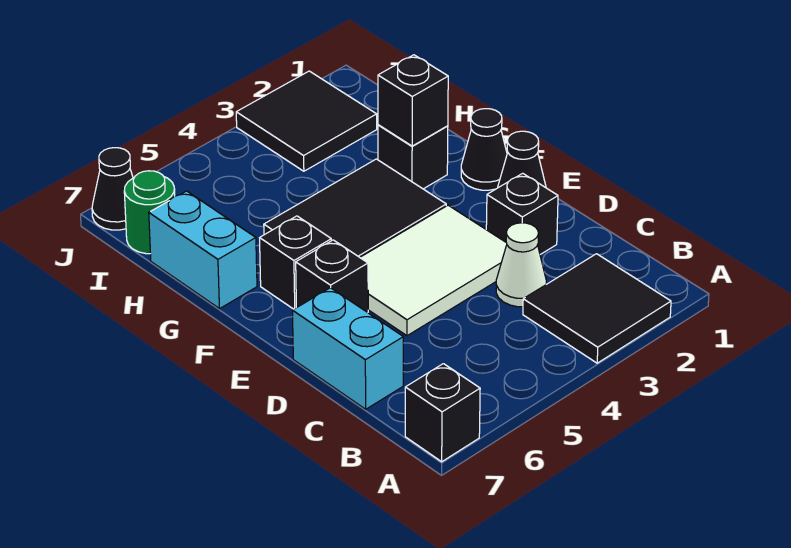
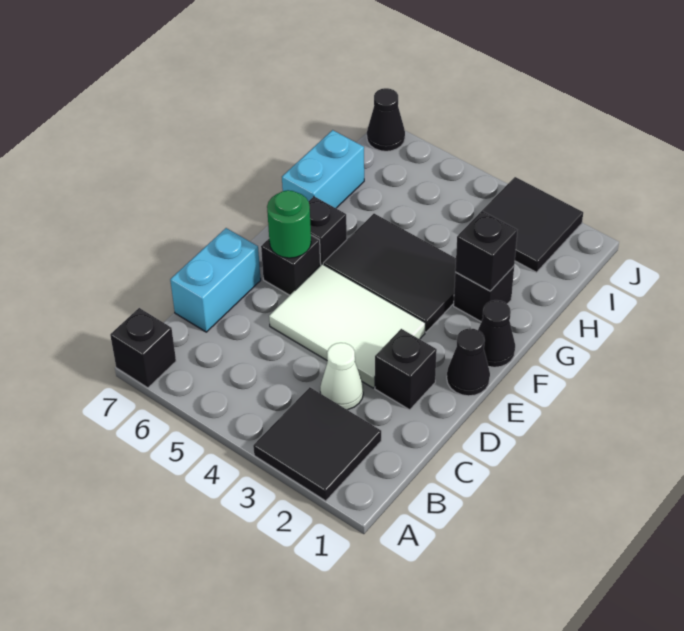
green round brick I7 level 1 -> green round brick E6 level 2

